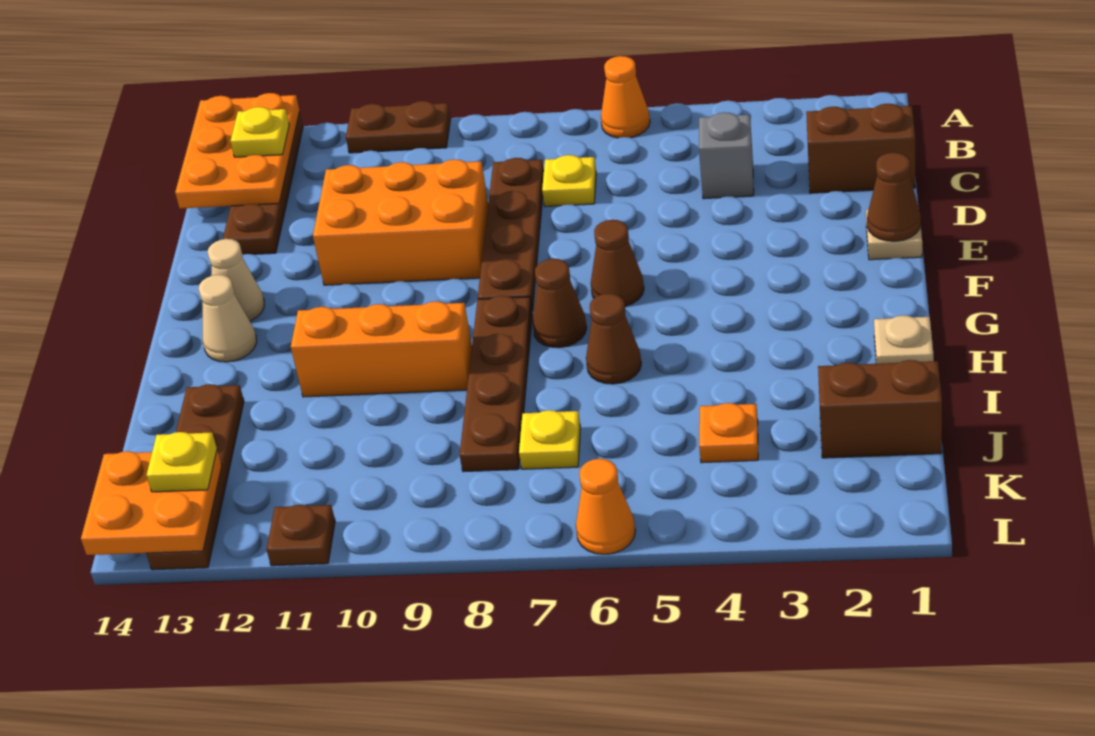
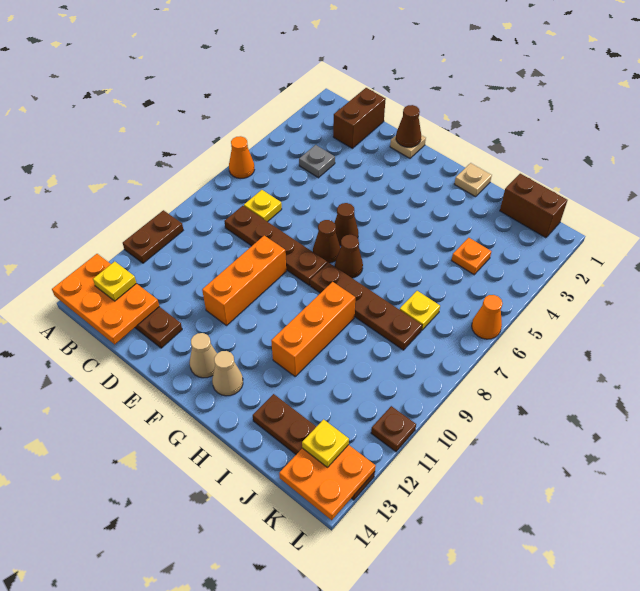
grey brick C4 level 1 -> grey plate C4 level 1
orange brick D9:E11 level 1 -> orange brick E9:E11 level 1
brown cone H6 level 1 -> brown cone F7 level 1
brown brick J1:J2 level 1 -> brown brick J1:K1 level 1

